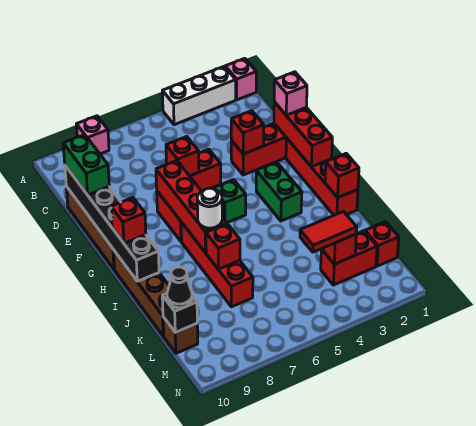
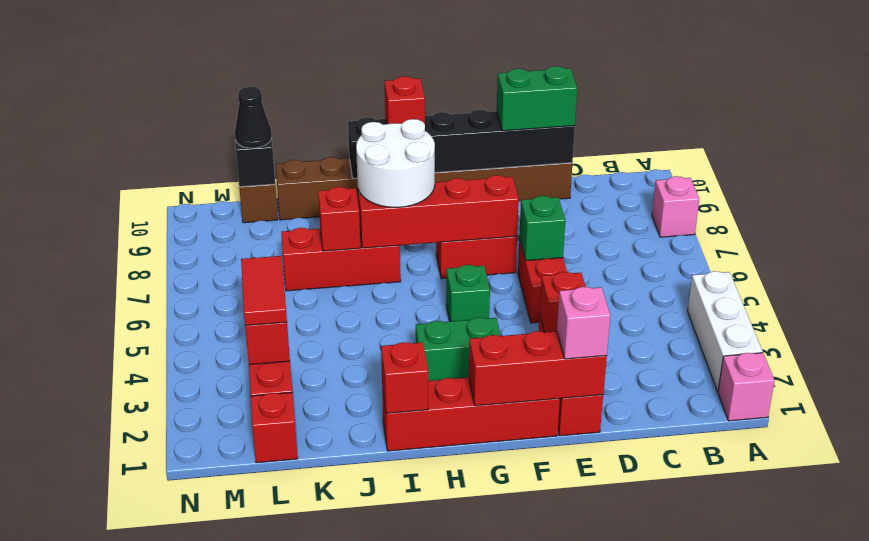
red brick E6 level 2 -> green brick E6 level 2
red brick H7:K7 level 1 -> red brick I7:K7 level 1
white round brick I7 level 3 -> white round brick H7:I8 level 3

